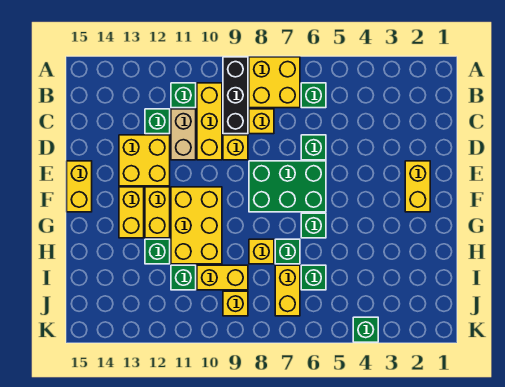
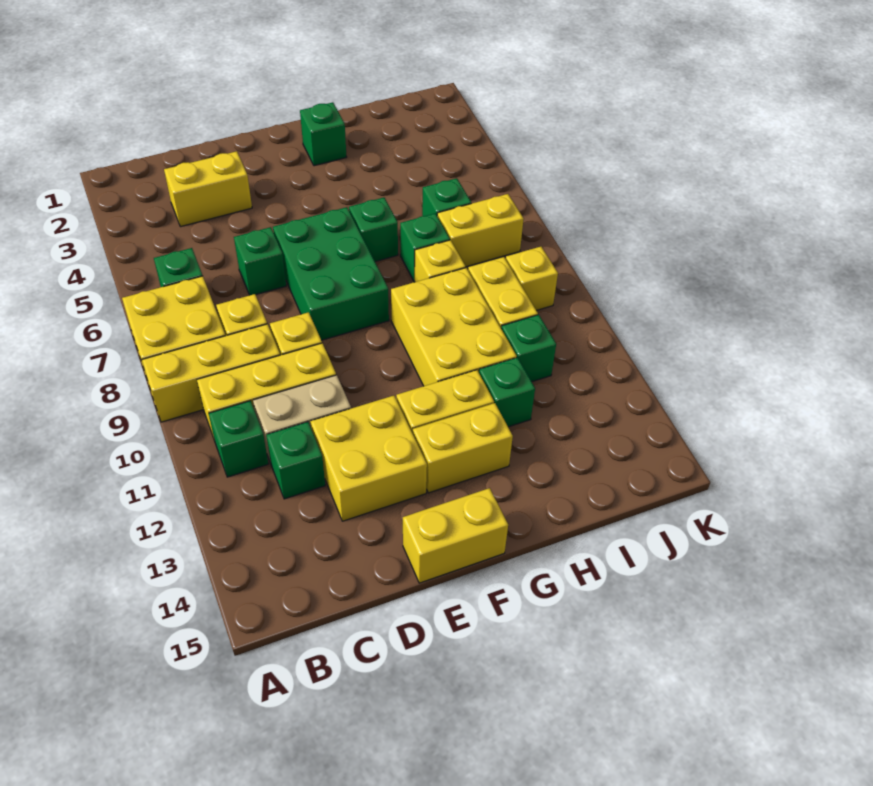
black brick A9:C9 level 1 -> yellow brick A9:C9 level 1
yellow brick E2:F2 level 1 -> yellow brick C3:D3 level 1
yellow brick F10:H11 level 1 -> yellow brick G9:H11 level 1
green brick K4 level 1 -> green brick G2 level 1

